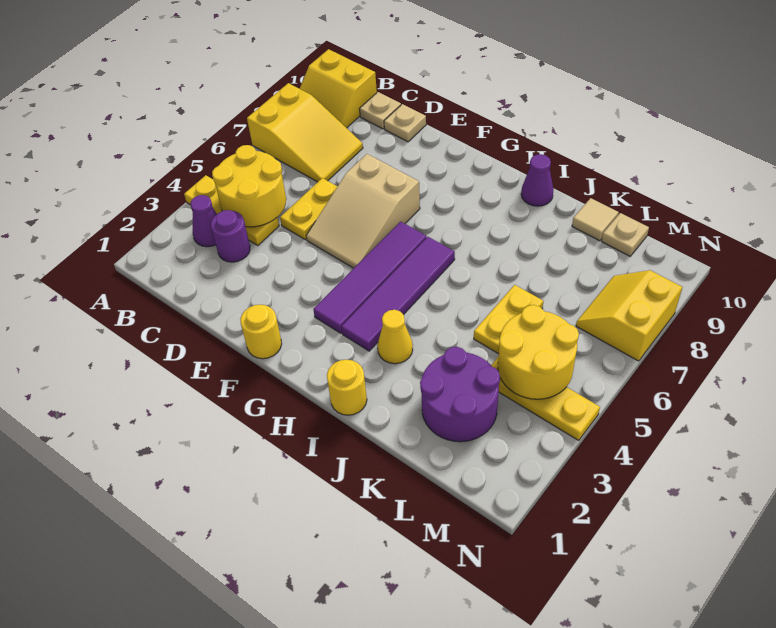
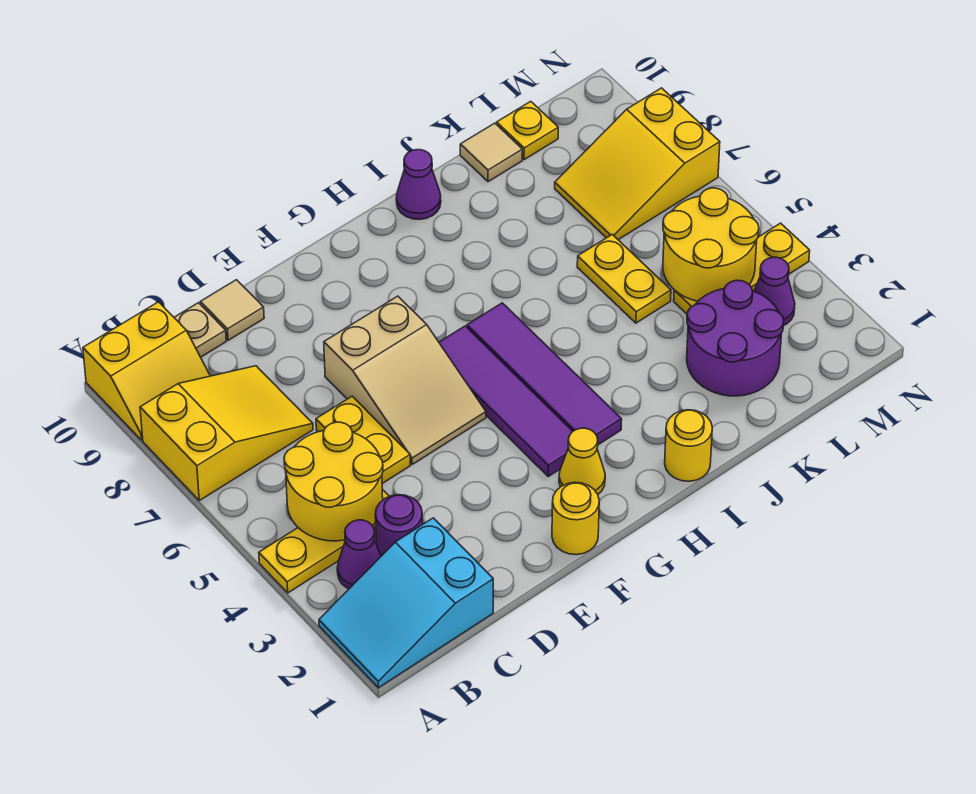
none -> cyan slope A1:C2 level 1 top C
tan plate D10 level 1 -> tan tile D10 level 1
yellow cone I3 level 1 -> yellow cone G2 level 1
tan plate L10 level 1 -> yellow plate L10 level 1
none -> purple cone M3 level 1
yellow slope M7:N8 level 1 top N -> yellow slope L7:N8 level 1 top N

